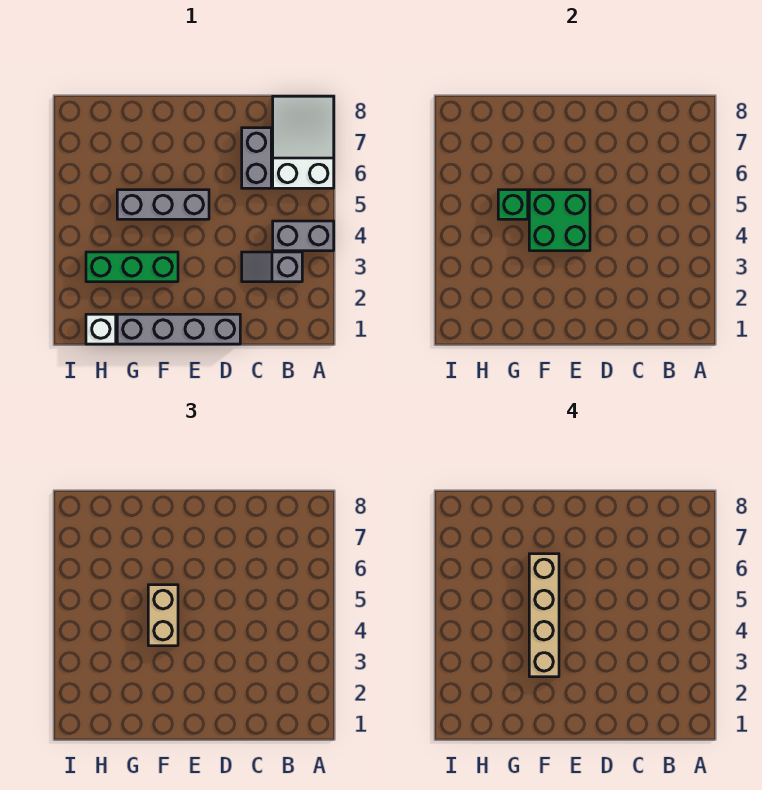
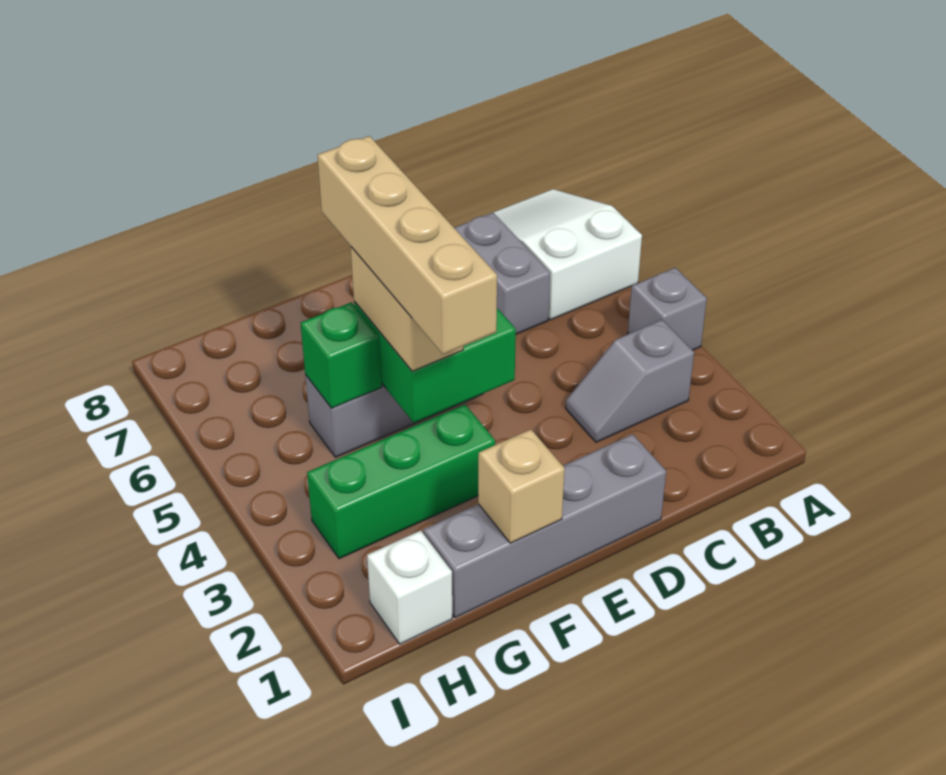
grey brick A4:B4 level 1 -> grey brick A4 level 1
none -> tan brick F1 level 2

